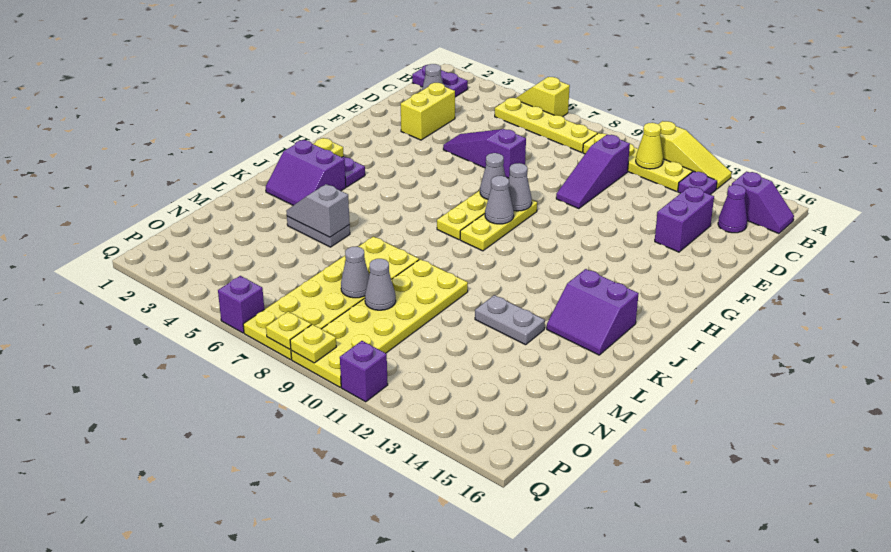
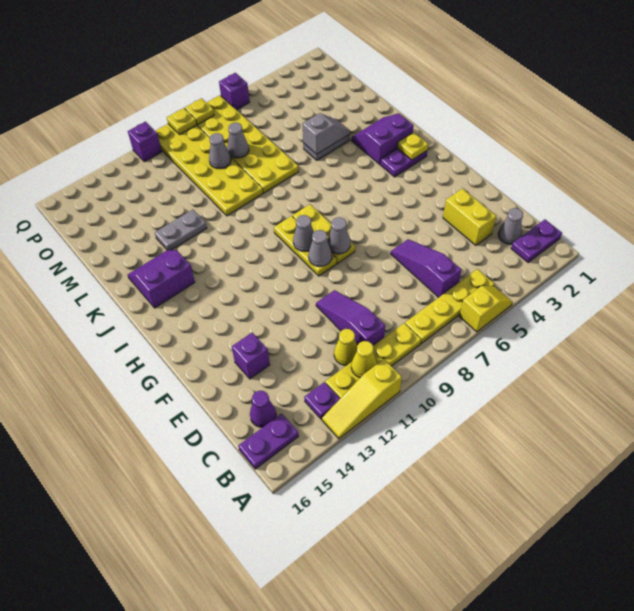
purple slope B15:B16 level 1 top 15 -> purple plate B15:B16 level 1
none -> yellow cone C11 level 1
purple brick D14:E14 level 1 -> purple brick E14 level 1
purple slope E5:E7 level 1 top 7 -> purple slope C6:E6 level 1 top C

